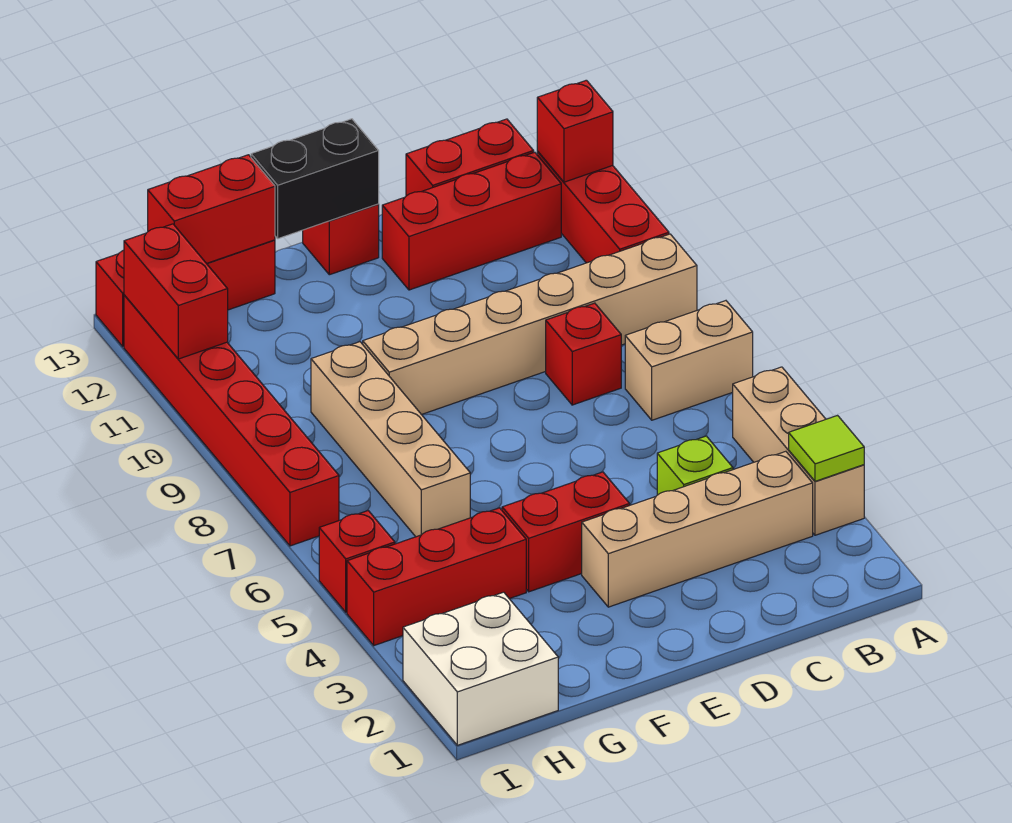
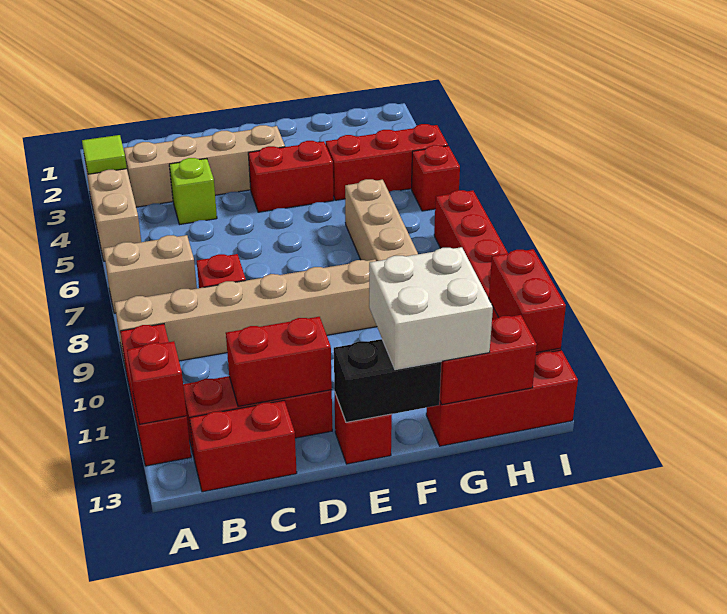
none -> red brick C12:D12 level 2
white brick H1:I2 level 1 -> white brick F12:G13 level 3

